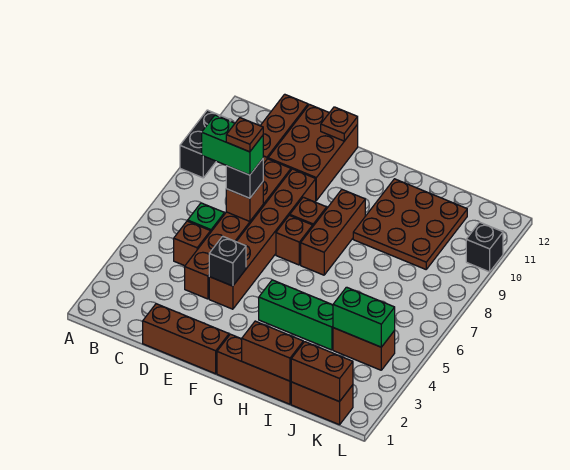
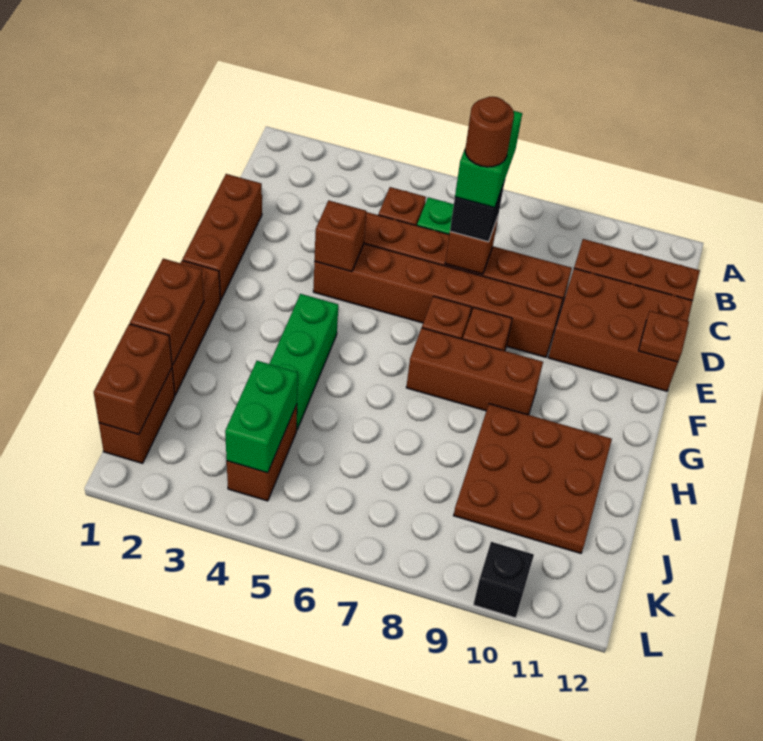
black brick A9:A10 level 1 -> none
brown plate D7 level 5 -> brown round brick D7 level 5
black brick E4 level 2 -> brown brick E4 level 2

